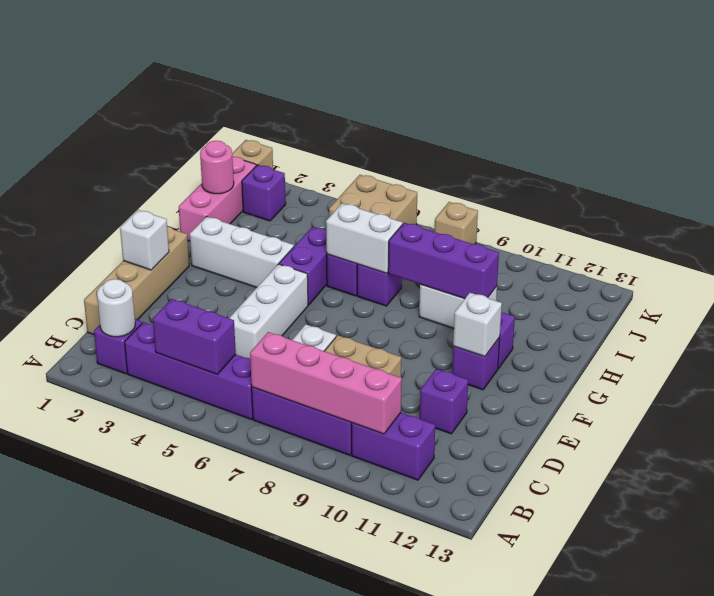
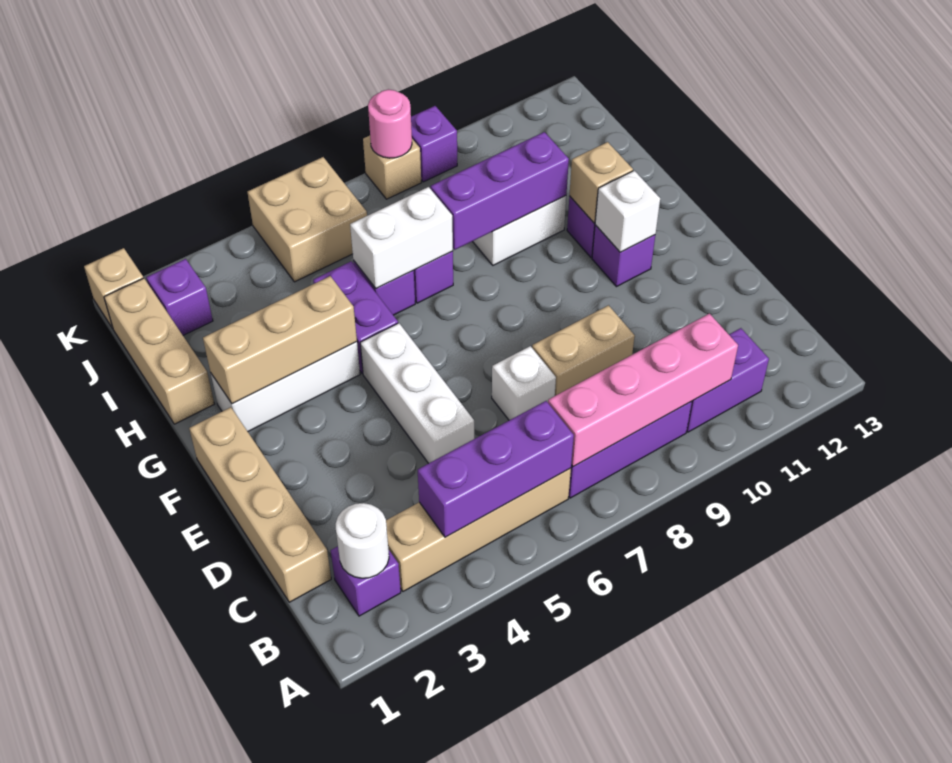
purple brick B3:B6 level 1 -> tan brick B3:B6 level 1
purple brick B4:B5 level 2 -> purple brick B4:B6 level 2
purple brick D11 level 1 -> purple brick K9 level 1
white brick E1 level 2 -> none
none -> tan brick G2:G4 level 2
none -> tan brick G11 level 2
pink brick H1:J1 level 1 -> tan brick H1:J1 level 1
pink round brick I1 level 2 -> pink round brick K8 level 2

